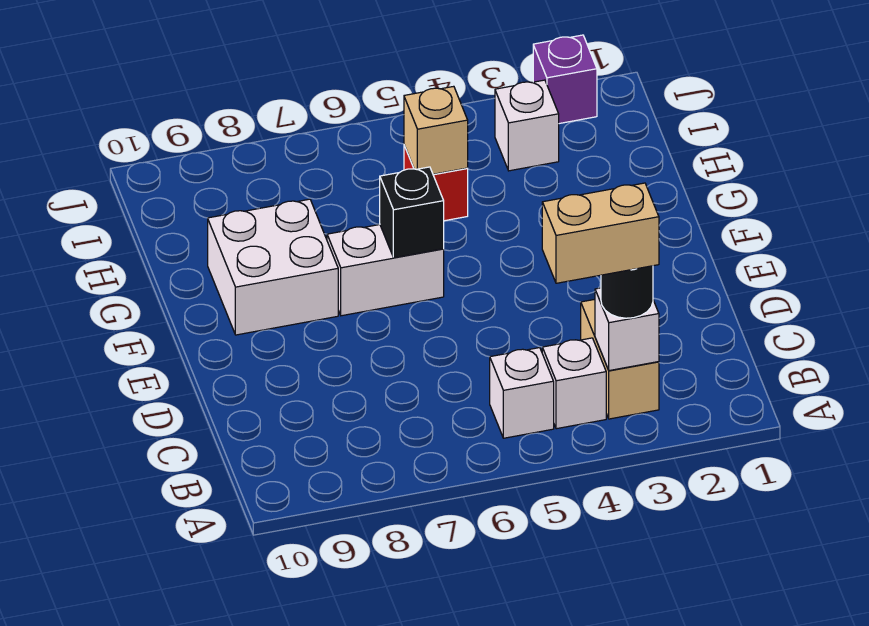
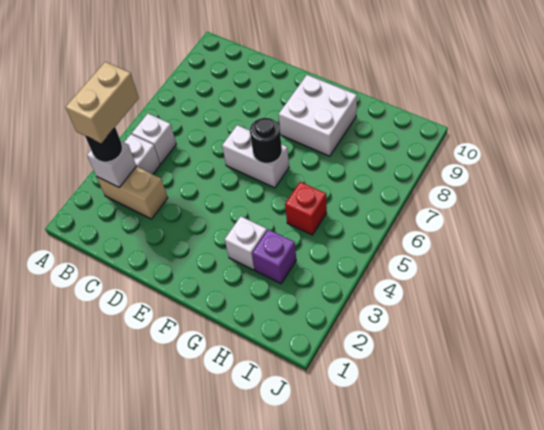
white brick F6:F7 level 1 -> white brick E6:F6 level 1
black brick F6 level 2 -> black round brick F6 level 2
tan brick H5 level 2 -> none
white brick I3 level 1 -> white brick G3 level 1
purple brick J2 level 1 -> purple brick H3 level 1

